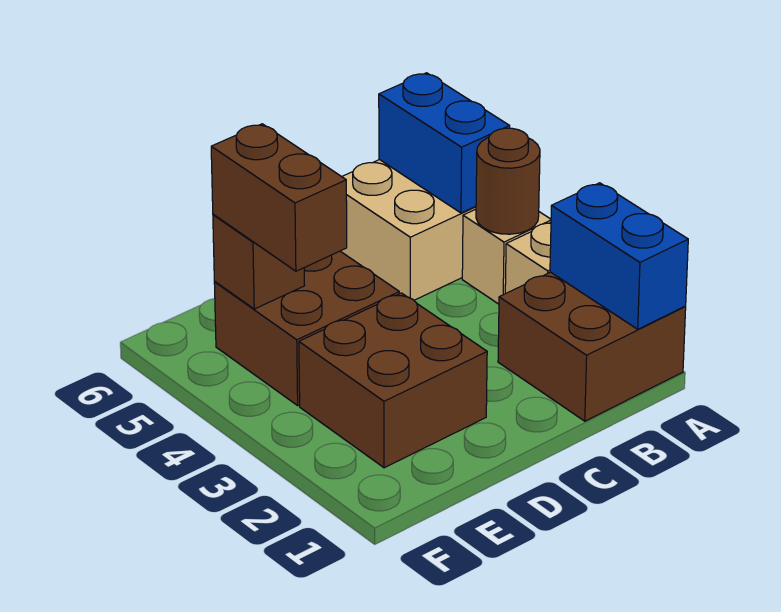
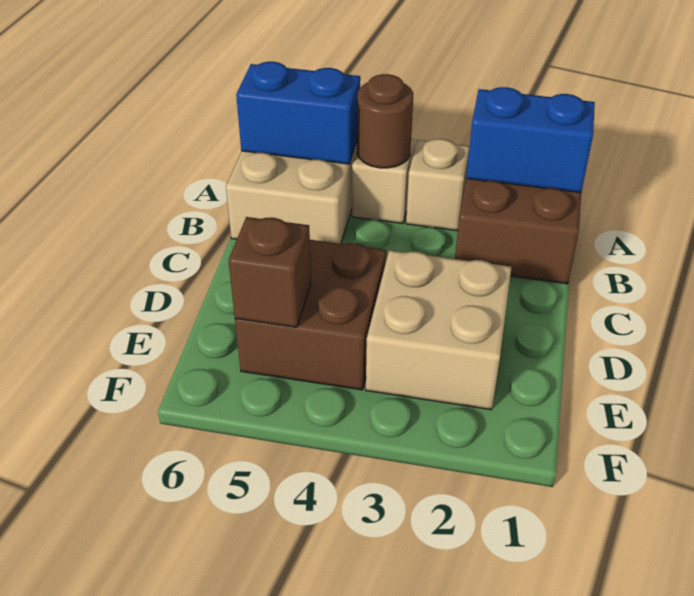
brown brick D2:E3 level 1 -> tan brick D2:E3 level 1
brown brick E4:E5 level 3 -> none

